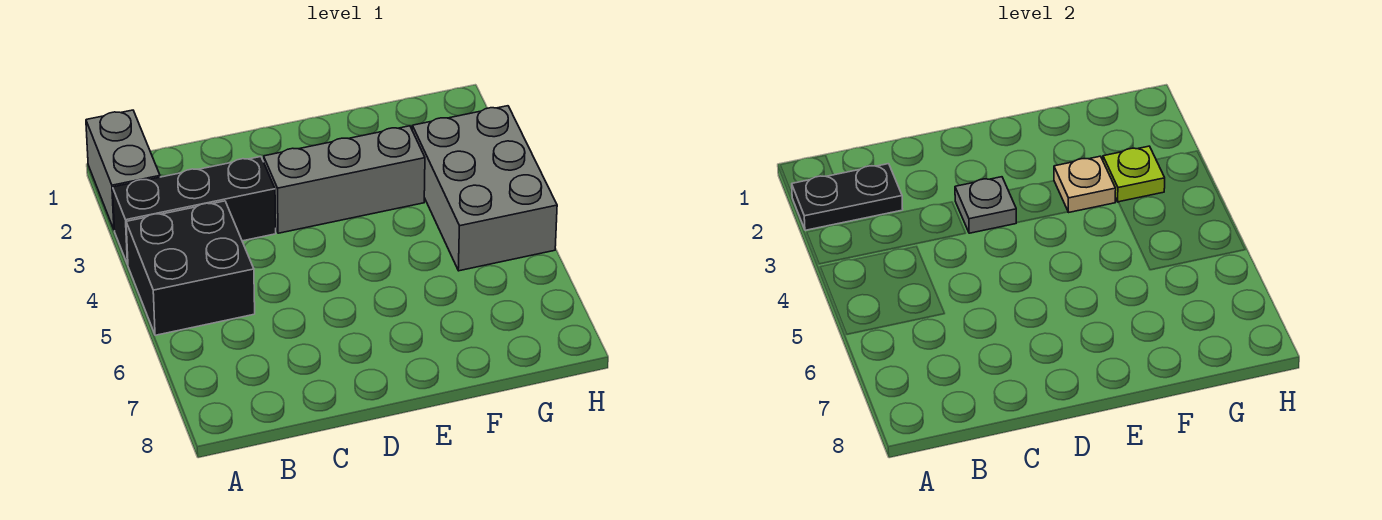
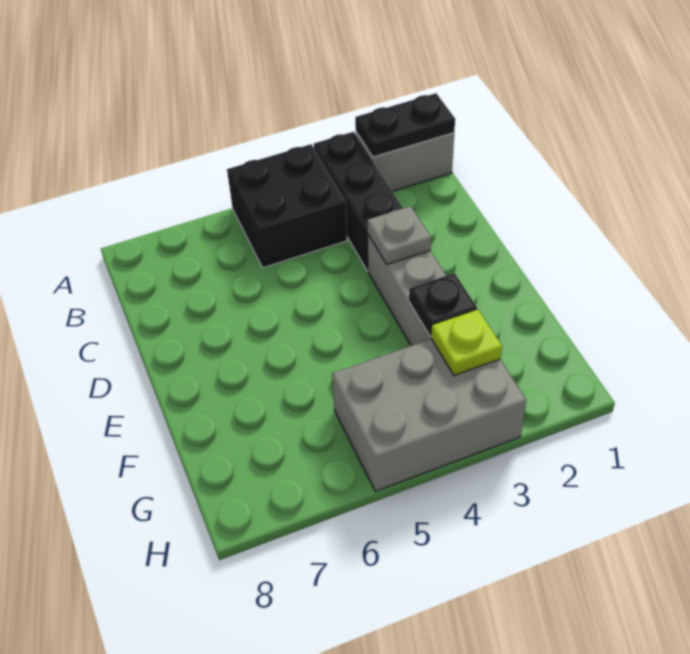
black plate A2:B2 level 2 -> black plate A1:A2 level 2
tan plate F3 level 2 -> black plate F3 level 2

